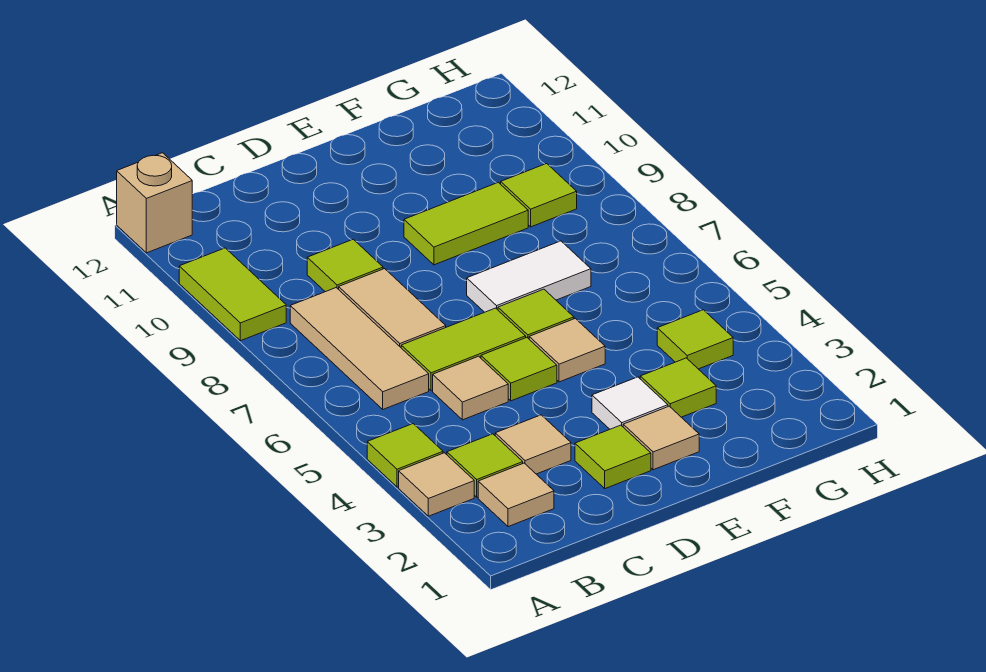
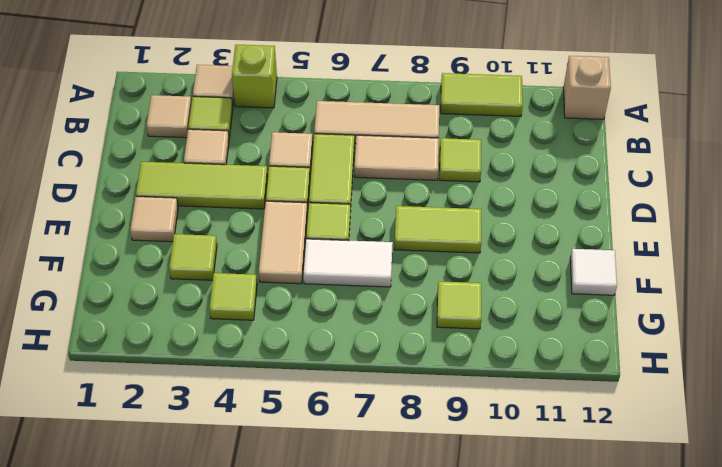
lime tile A4 level 1 -> lime brick A4 level 1
lime tile D2 level 1 -> lime tile D2:D4 level 1
white tile E3 level 1 -> white tile F12 level 1
tan tile E5 level 1 -> tan tile E5:F5 level 1
white tile E7:F7 level 1 -> white tile F6:F7 level 1
lime tile E9:F9 level 1 -> lime tile E8:E9 level 1

